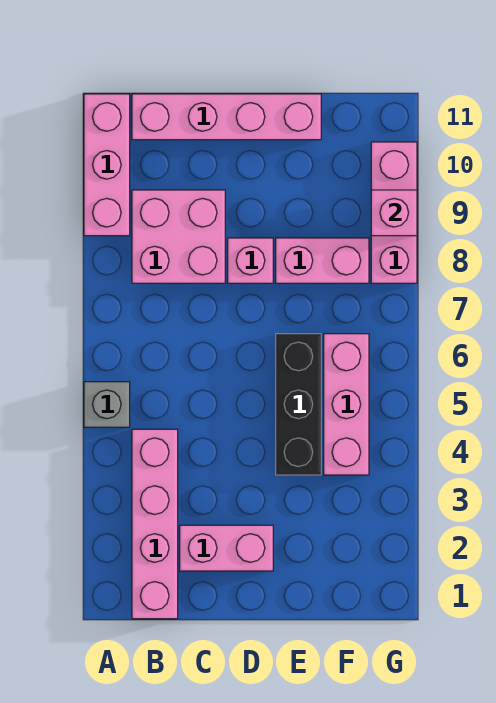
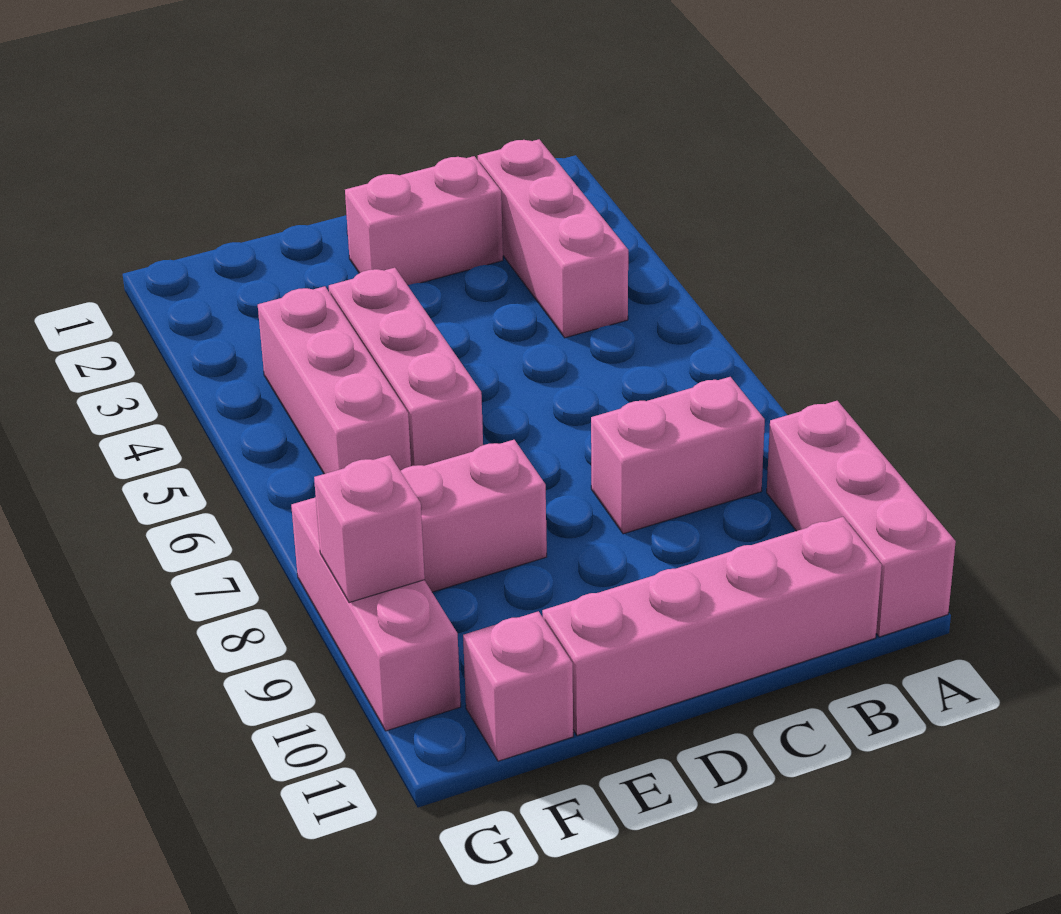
grey brick A5 level 1 -> none
pink brick B1:B4 level 1 -> pink brick B2:B4 level 1
pink brick B8:C9 level 1 -> pink brick B8:C8 level 1
pink brick D8 level 1 -> pink brick F11 level 1
black brick E4:E6 level 1 -> pink brick E4:E6 level 1

